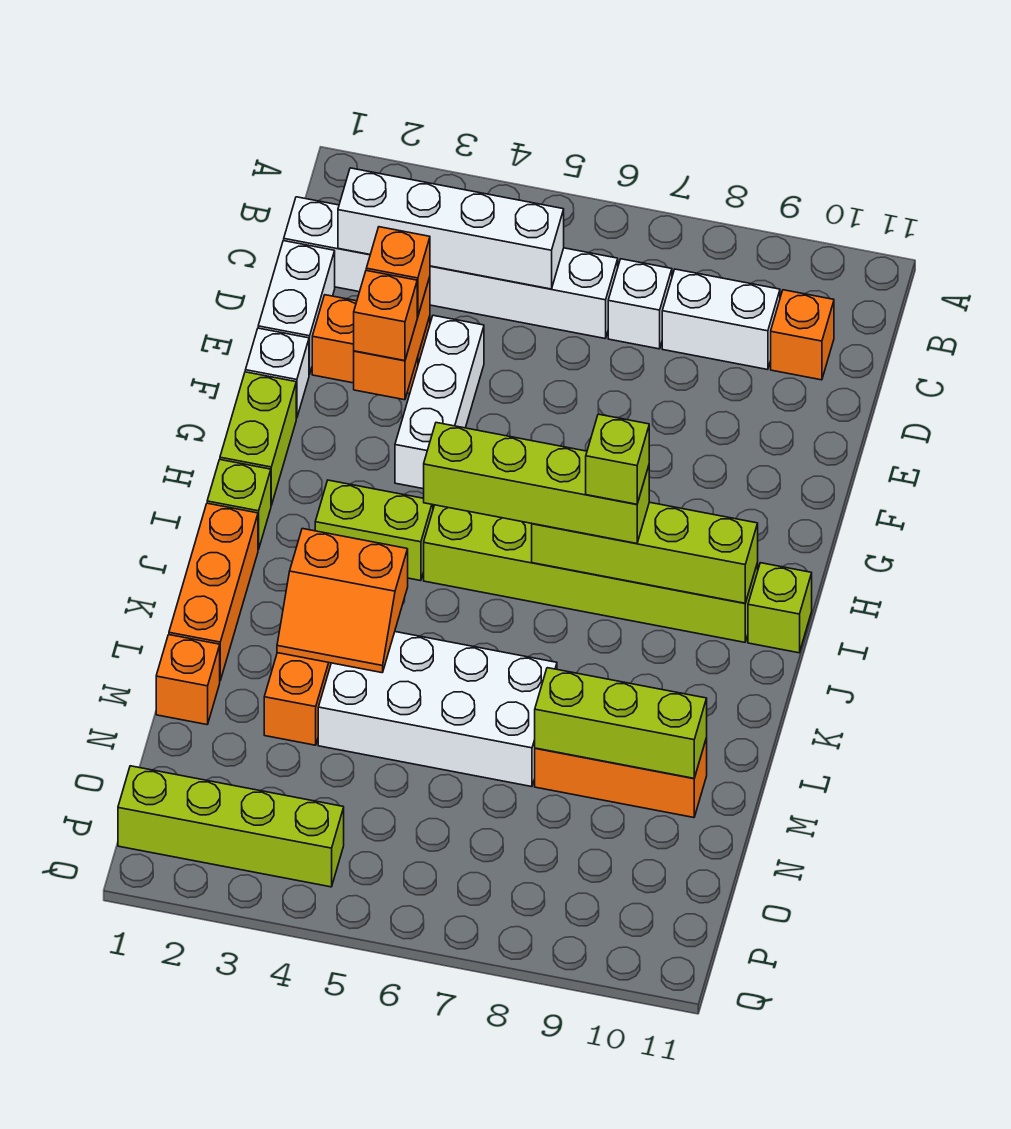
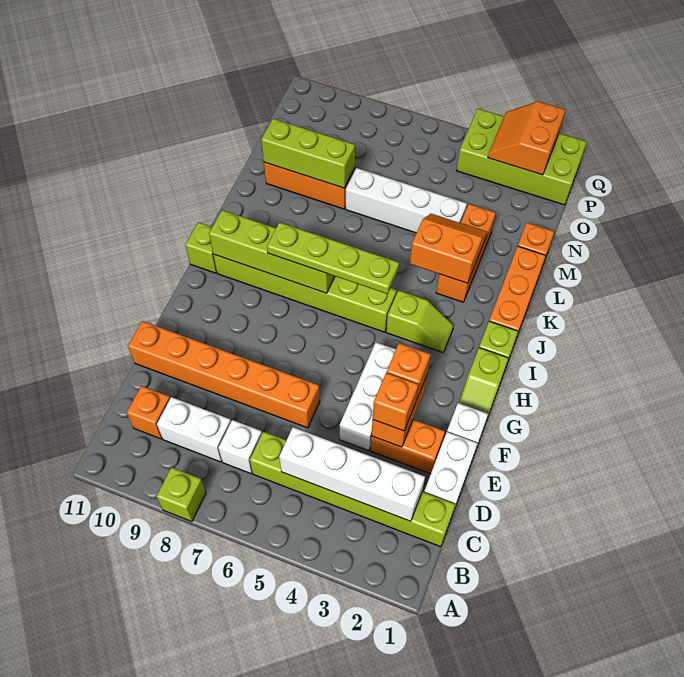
white brick C1:C6 level 1 -> lime brick C1:C6 level 1
none -> orange brick E6:E11 level 1
lime brick G1:H1 level 1 -> lime slope G1:H1 level 1 top H
lime brick I3:I4 level 1 -> lime slope I3:I4 level 1 top 4
lime brick I5:I8 level 3 -> lime plate I5:I8 level 3
lime brick I8 level 4 -> lime brick A8 level 1
white brick L4:M7 level 1 -> white brick M4:M7 level 1
lime brick P1:P4 level 1 -> lime brick P1:Q4 level 1
none -> orange slope P2:Q3 level 2 top 2

